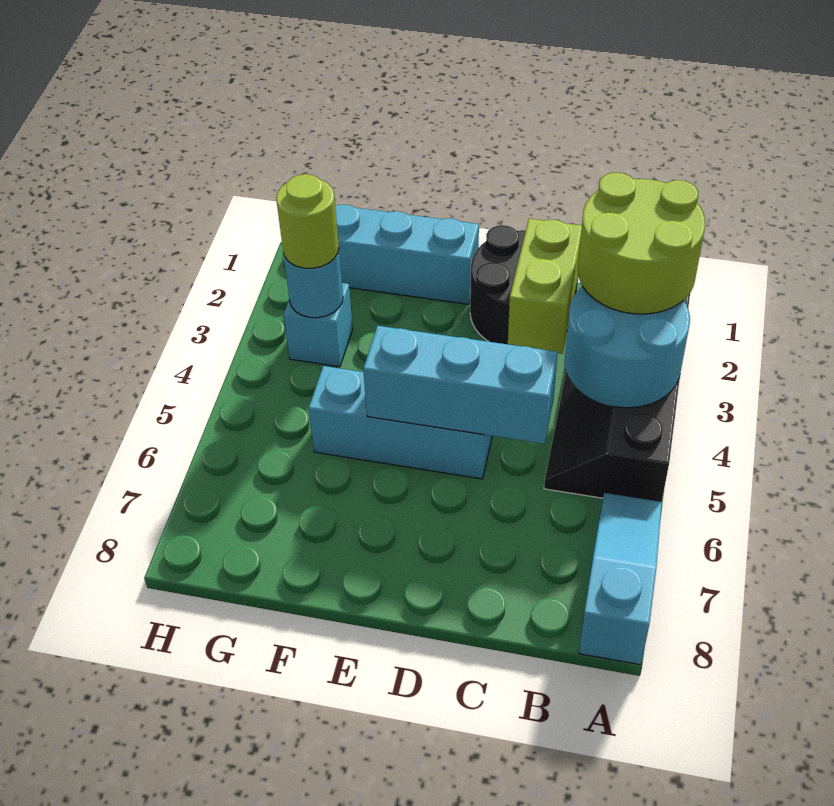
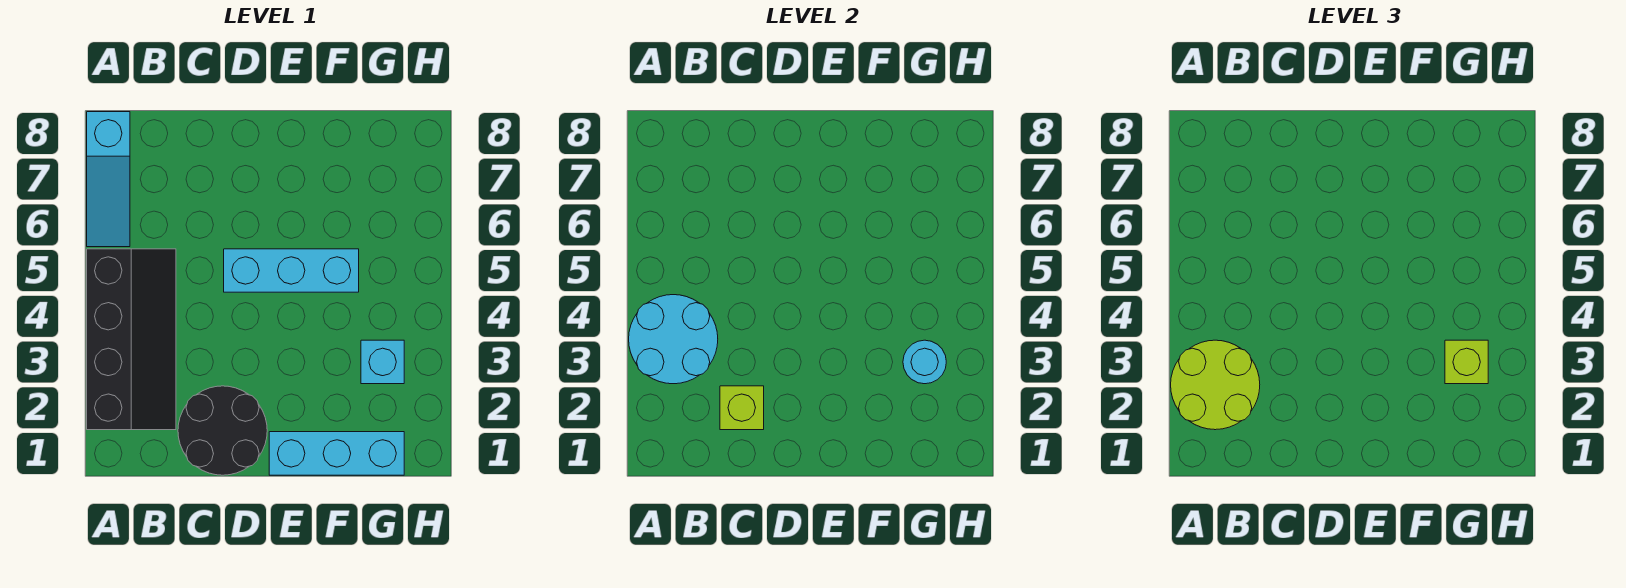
lime brick C2:C3 level 2 -> lime brick C2 level 2
cyan brick C5:E5 level 2 -> none
lime round brick G3 level 3 -> lime brick G3 level 3

